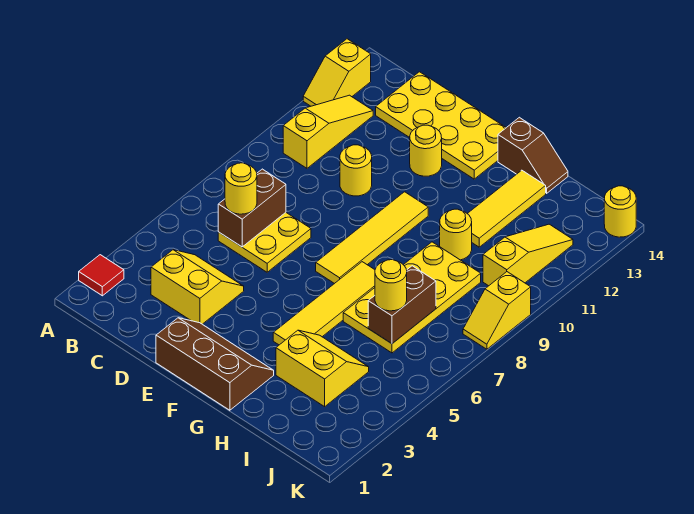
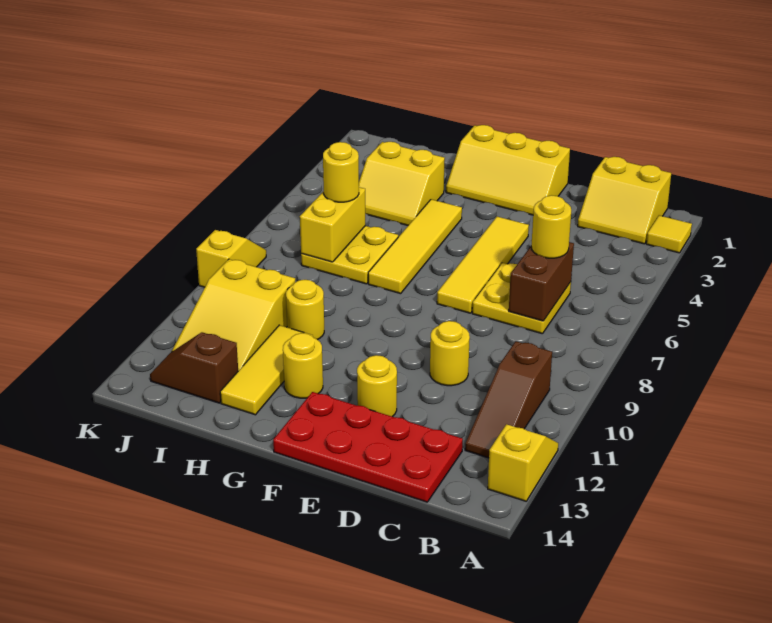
red tile A2 level 1 -> yellow tile A2 level 1
yellow slope B10:B12 level 1 top 10 -> brown slope B10:B12 level 1 top 10
yellow slope C3:D4 level 1 top 3 -> yellow slope B1:C2 level 1 top 1
yellow plate C13:F14 level 1 -> red plate C13:F14 level 1
brown slope E1:G2 level 1 top 1 -> yellow slope E1:G2 level 1 top 1
yellow tile F7:F10 level 1 -> yellow tile E4:E7 level 1
brown slope G14:H14 level 1 top G -> brown slope I13:J13 level 1 top I
yellow plate H6:I9 level 1 -> yellow plate H6:I7 level 1
brown brick I6:I7 level 2 -> yellow brick I6:I7 level 2
yellow slope J10:J12 level 1 top 10 -> yellow slope I10:J12 level 1 top 10
yellow round brick K14 level 1 -> yellow round brick G12 level 1

